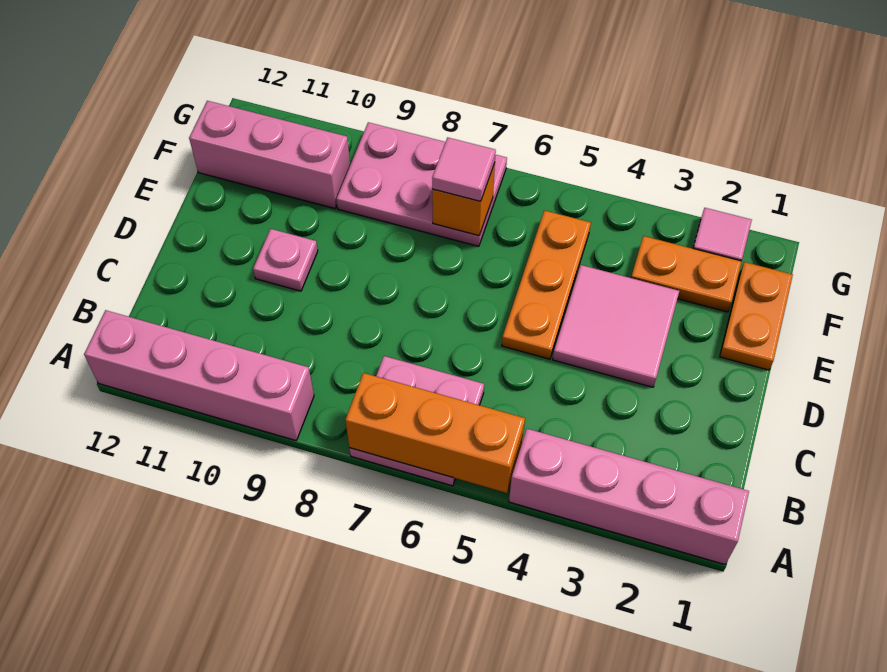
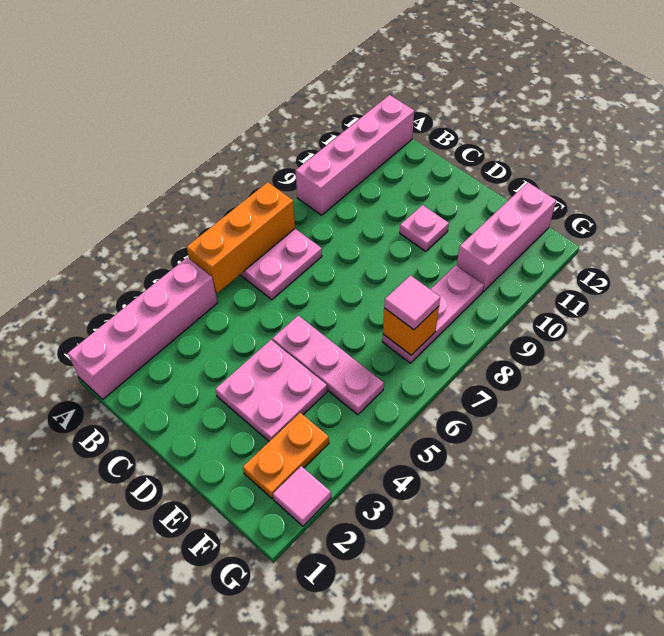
pink tile D3:E4 level 1 -> pink plate D3:E4 level 1
orange plate D5:F5 level 1 -> pink plate D5:F5 level 1
orange plate E1:F1 level 1 -> none
pink plate F7:G9 level 1 -> pink plate F7:F9 level 1

